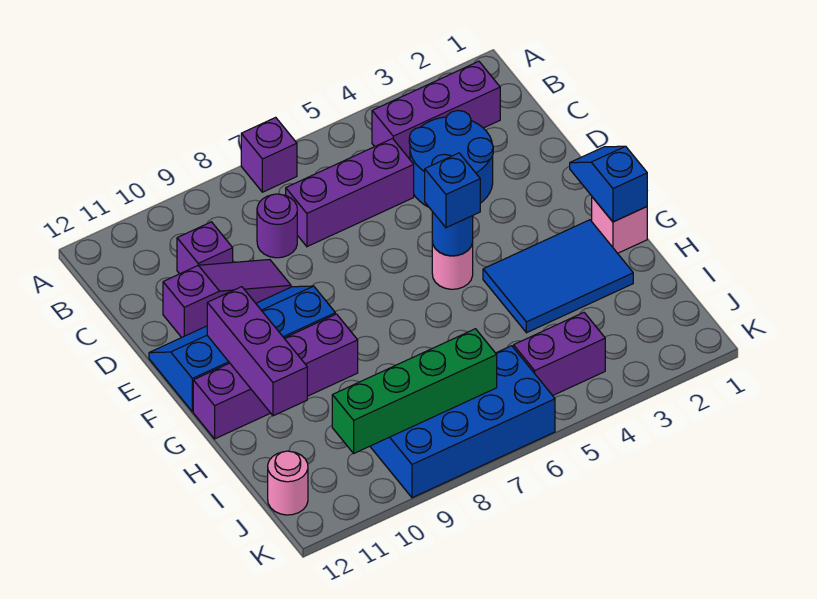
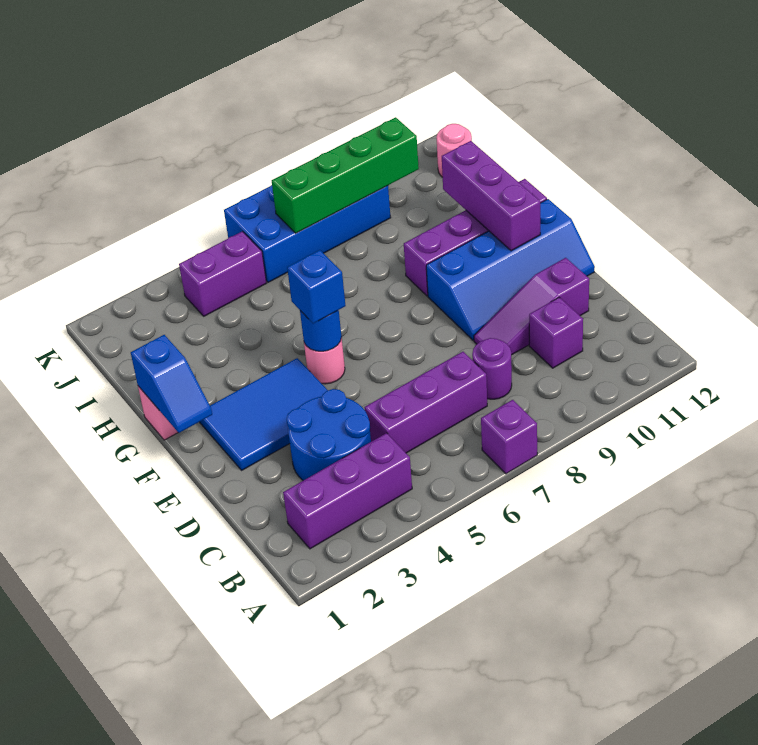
blue tile G2:H4 level 1 -> blue tile E2:F4 level 1

